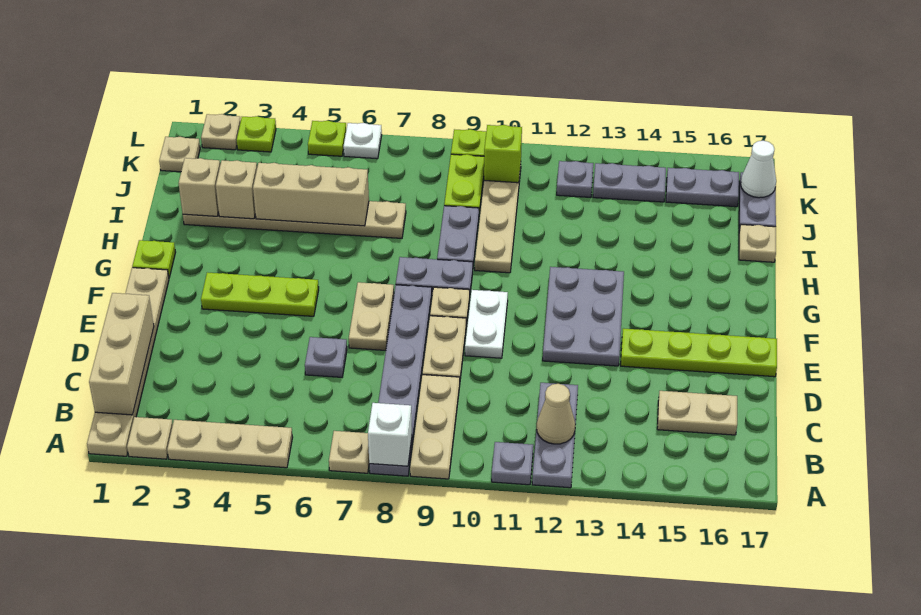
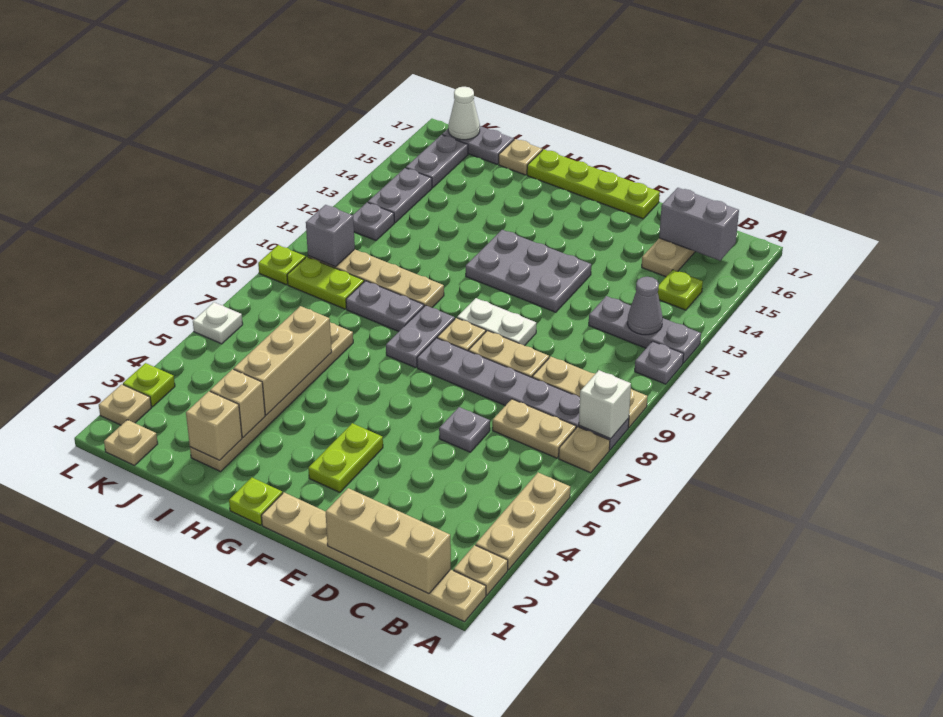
tan cone B12 level 2 -> grey cone B12 level 2
none -> grey brick B16:C16 level 2
tan plate E7:F7 level 1 -> tan plate B7:C7 level 1
lime plate E14:E17 level 1 -> lime plate E17:H17 level 1
lime plate F3:F5 level 1 -> lime plate F3:F4 level 1
lime brick K10 level 2 -> grey brick K10 level 2
lime plate L5 level 1 -> lime plate B14 level 1

